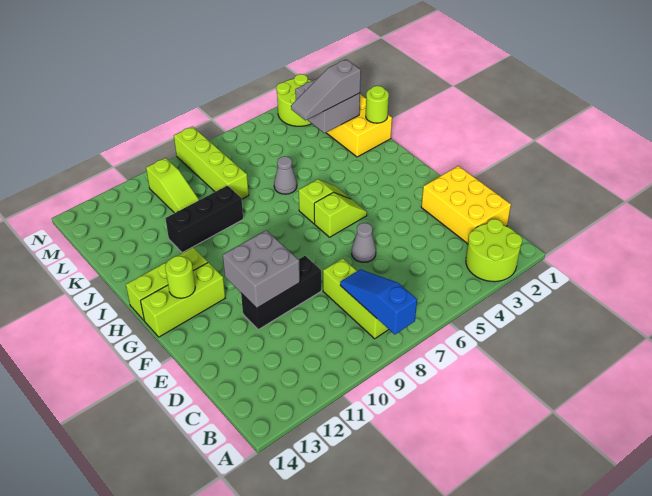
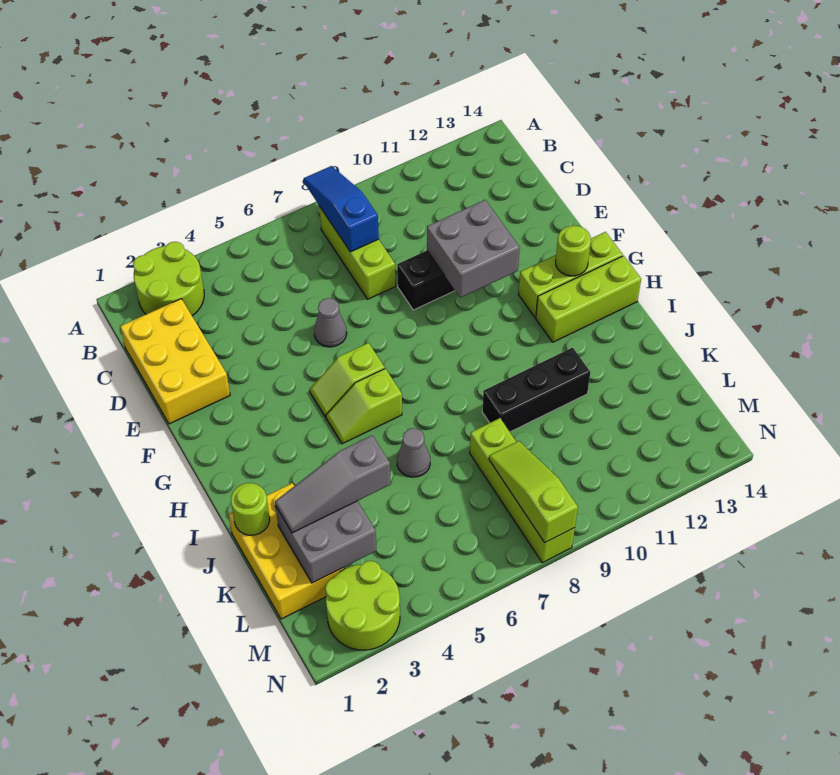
blue slope A8:C8 level 2 top A -> blue slope A8:C8 level 2 top C
grey slope K2:K4 level 3 top 2 -> grey slope K2:K4 level 3 top 4
lime slope K10:M10 level 1 top M -> lime slope L8:N8 level 2 top N

